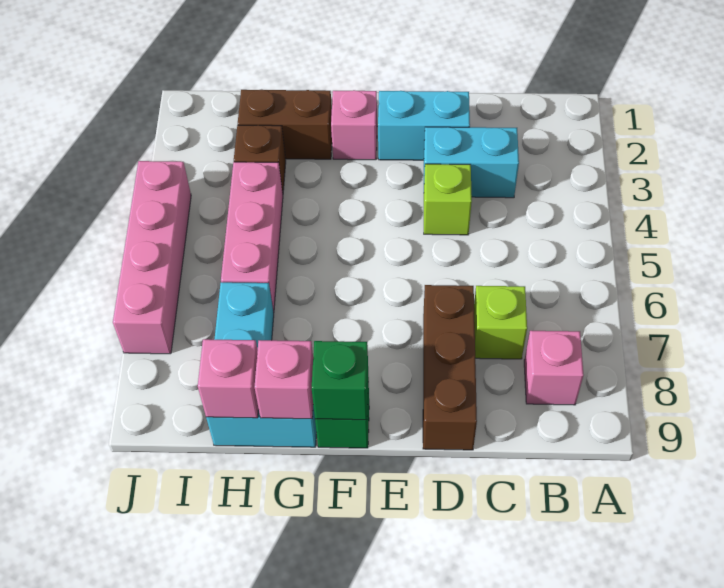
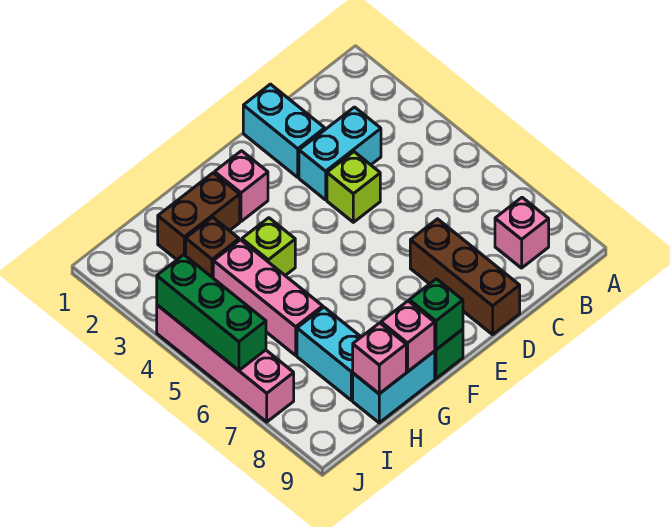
lime brick C7 level 1 -> lime brick G4 level 1
cyan brick D2:E2 level 1 -> cyan brick D1:D2 level 1
none -> green brick J4:J6 level 2

